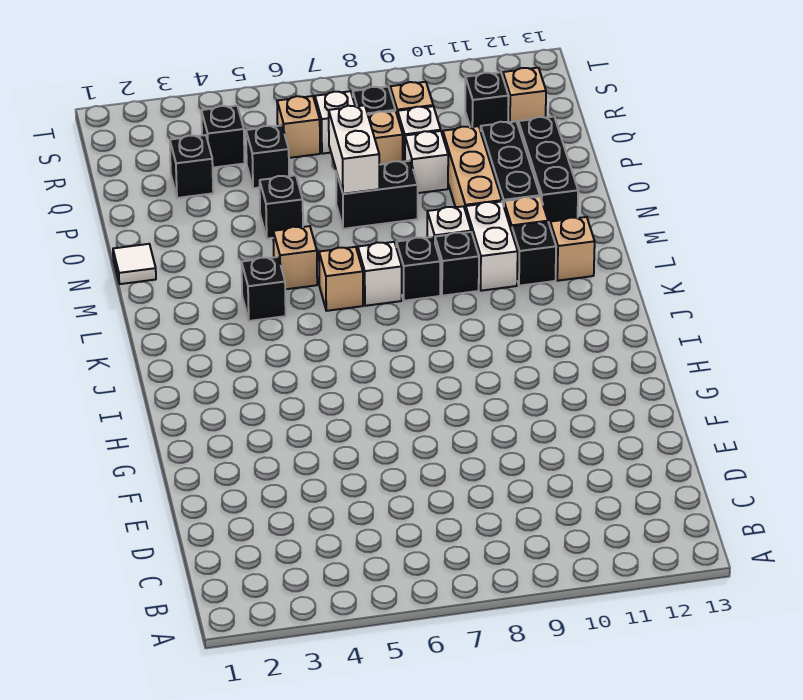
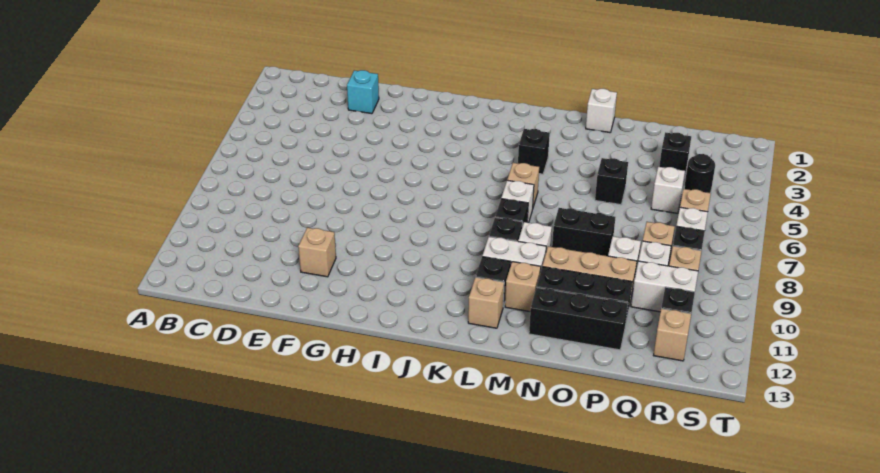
none -> cyan brick E2 level 1
tan brick M5 level 1 -> tan brick F11 level 1
white tile N1 level 1 -> white brick N1 level 1
black brick O7:O8 level 1 -> black brick N8:O8 level 1
white brick O7:P7 level 2 -> white brick Q10:R10 level 1
black brick Q5 level 1 -> white brick Q5 level 1
black brick R4 level 1 -> black round brick R4 level 1

